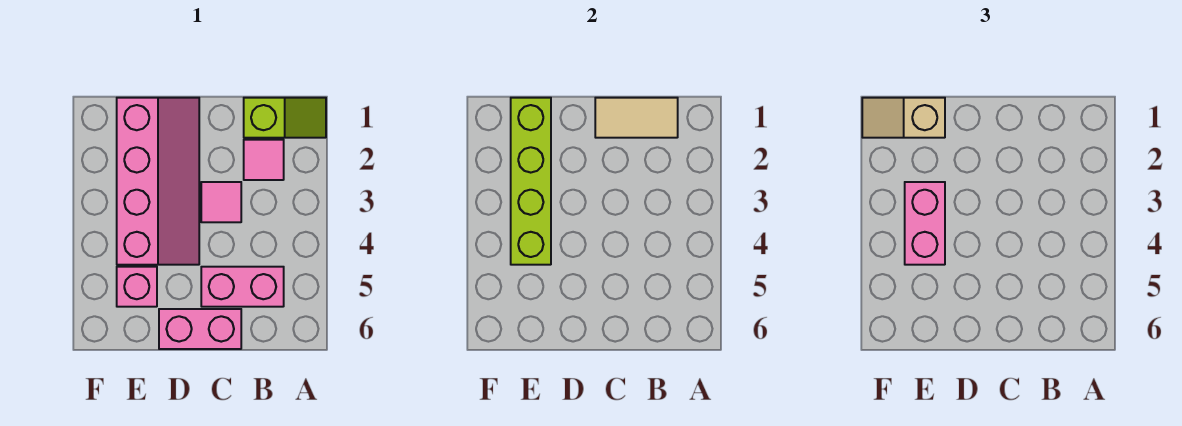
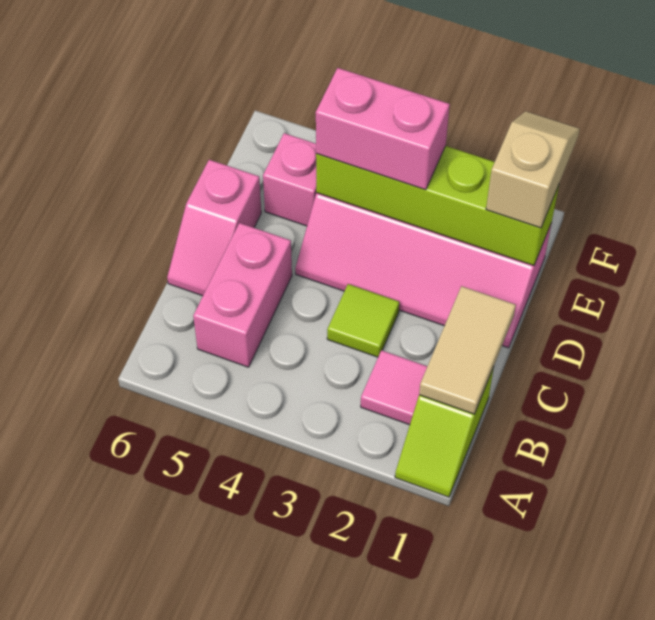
pink tile C3 level 1 -> lime tile C3 level 1
pink brick C6:D6 level 1 -> pink slope C6:D6 level 1 top D

